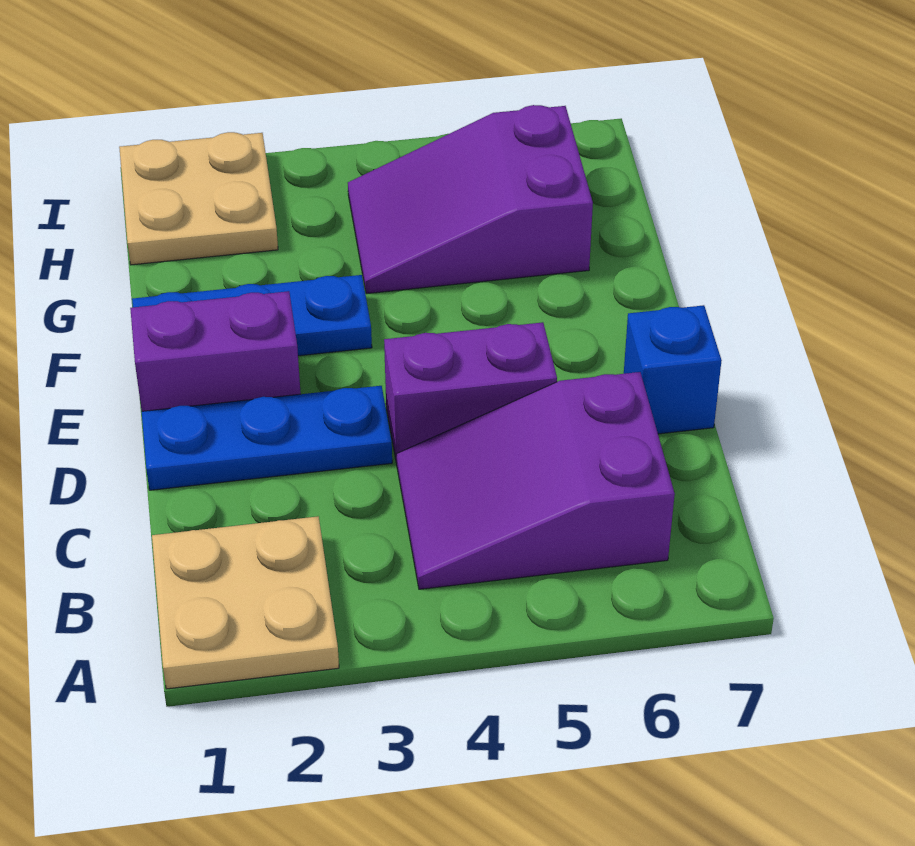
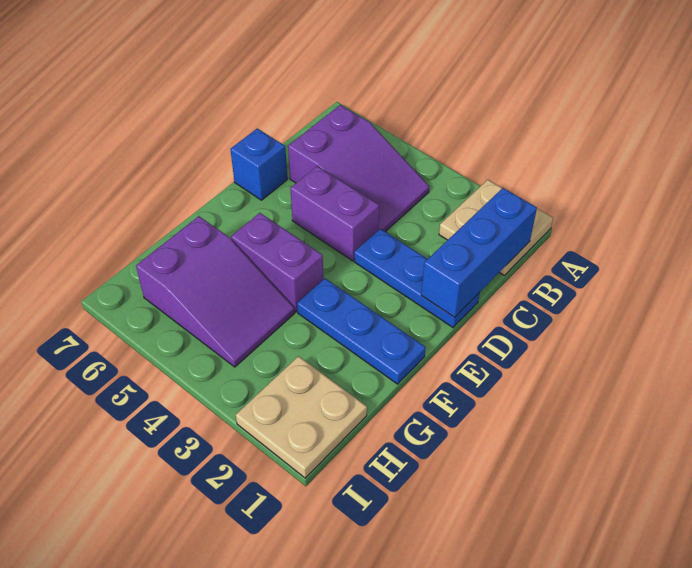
none -> blue brick B1:D1 level 2
purple brick E1:E2 level 1 -> purple brick F4:F5 level 1

